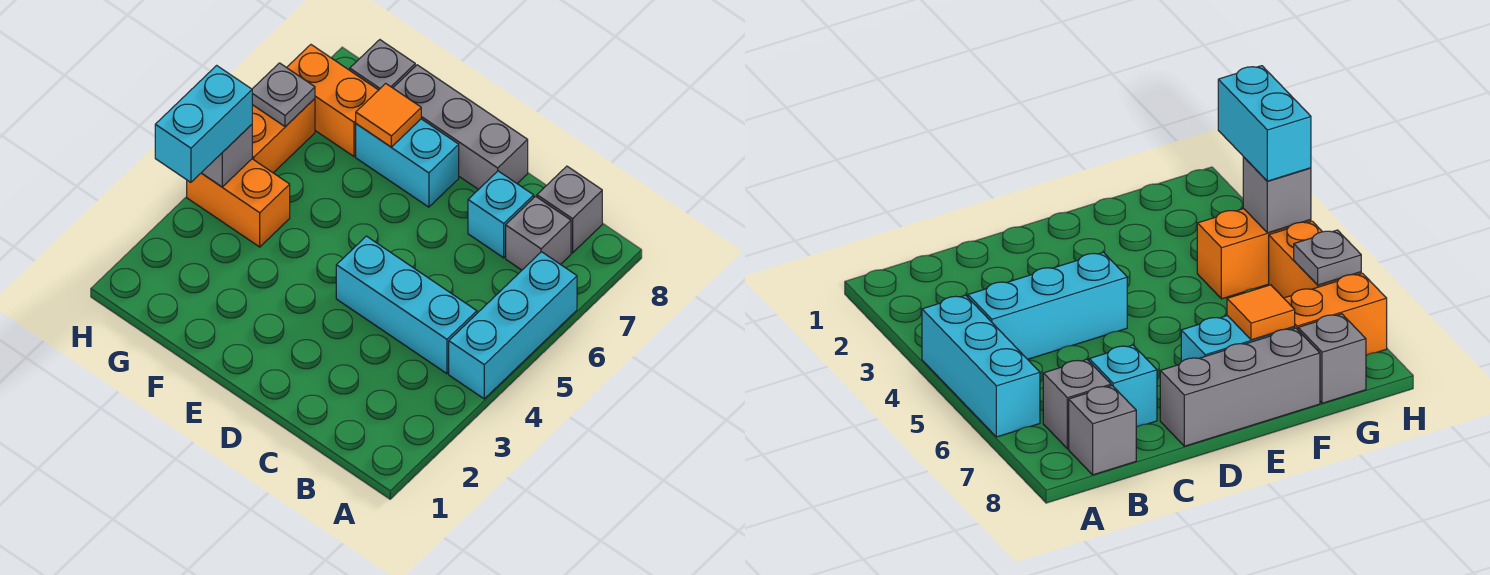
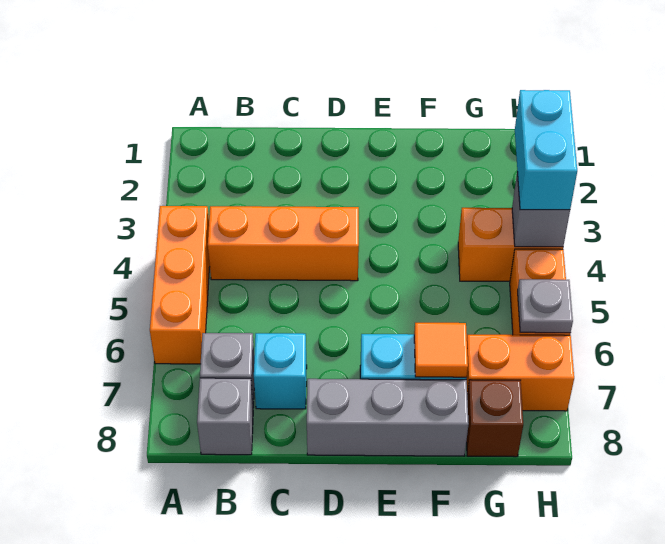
cyan brick A4:A6 level 1 -> orange brick A4:A6 level 1
cyan brick B4:D4 level 1 -> orange brick B4:D4 level 1
grey brick G8 level 1 -> brown brick G8 level 1

